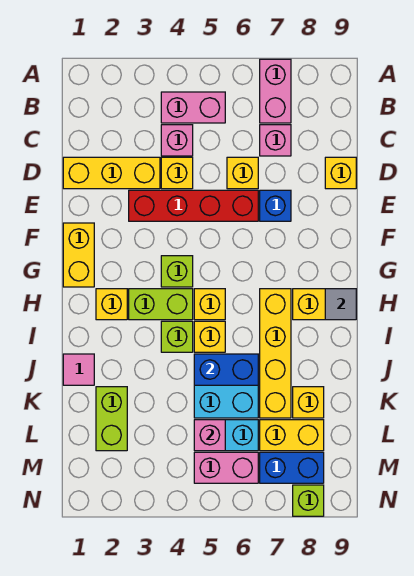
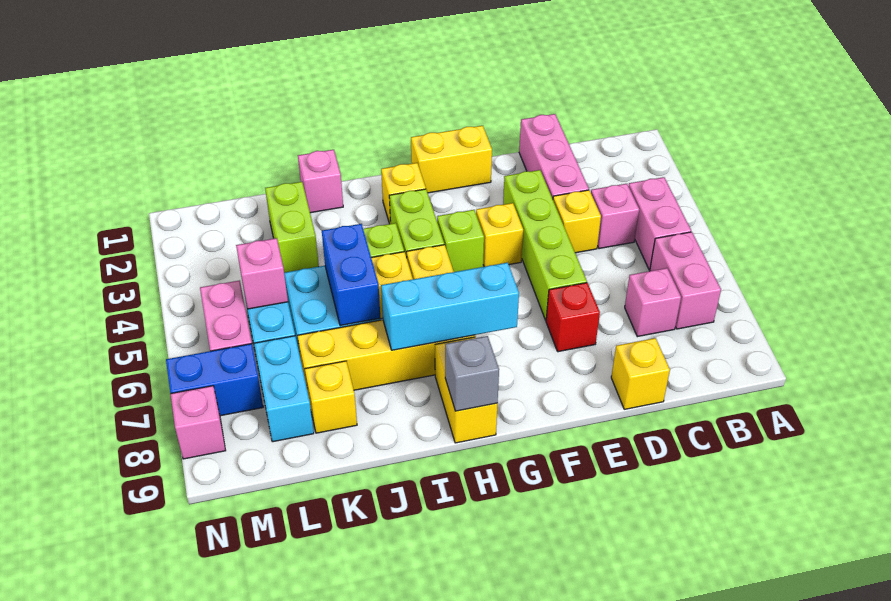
pink brick A7:B7 level 1 -> pink brick B6:B7 level 1
yellow brick D1:D3 level 1 -> pink brick D1:D3 level 1
yellow brick D6 level 1 -> yellow brick F4 level 1
red brick E3:E6 level 1 -> lime brick E3:E6 level 1
blue brick E7 level 1 -> red brick E7 level 1
none -> cyan brick G7:I7 level 2
grey tile H9 level 2 -> grey brick H9 level 2
pink tile J1 level 1 -> pink brick J1 level 1
lime brick K2:L2 level 1 -> lime brick K2:K3 level 1
yellow brick L7:L8 level 1 -> cyan brick L7:L8 level 1
blue brick M7:M8 level 1 -> blue brick M7:N7 level 1
lime brick N8 level 1 -> pink brick N8 level 1

